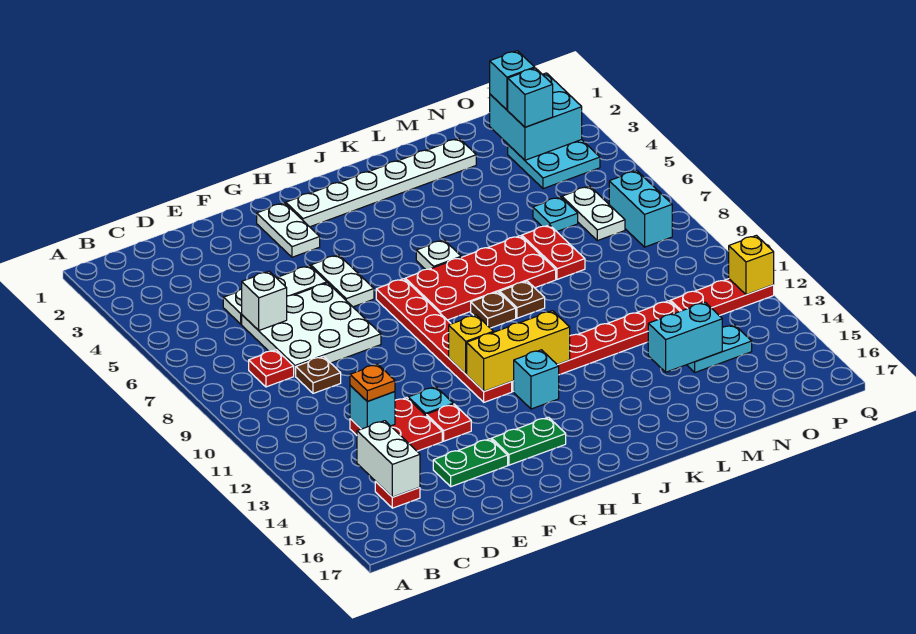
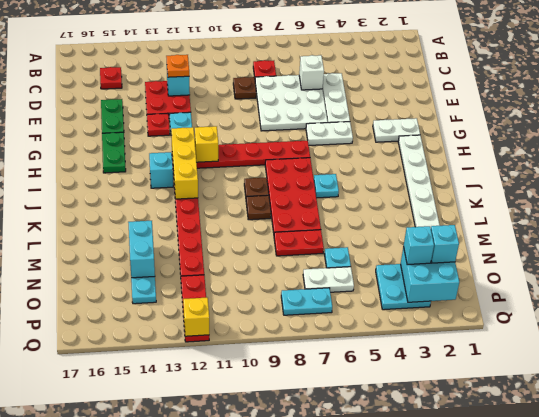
white brick C14:C15 level 2 -> none
white plate J6 level 1 -> cyan plate J6 level 1
cyan brick P7:P8 level 1 -> cyan plate P7:P8 level 1

